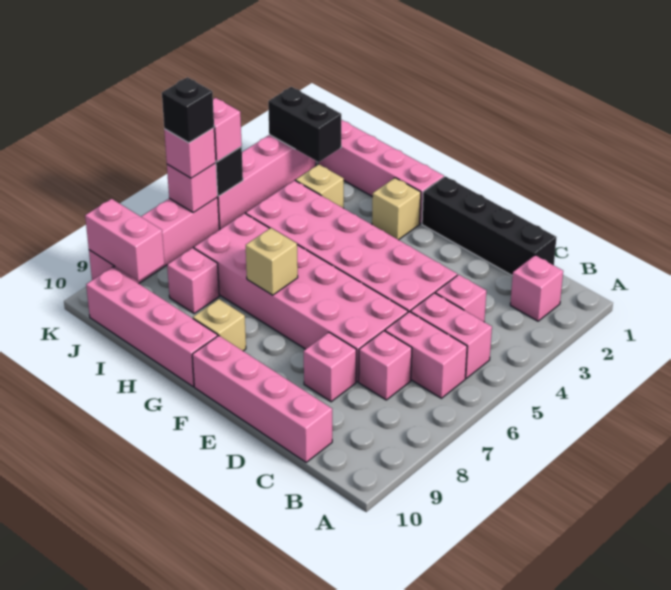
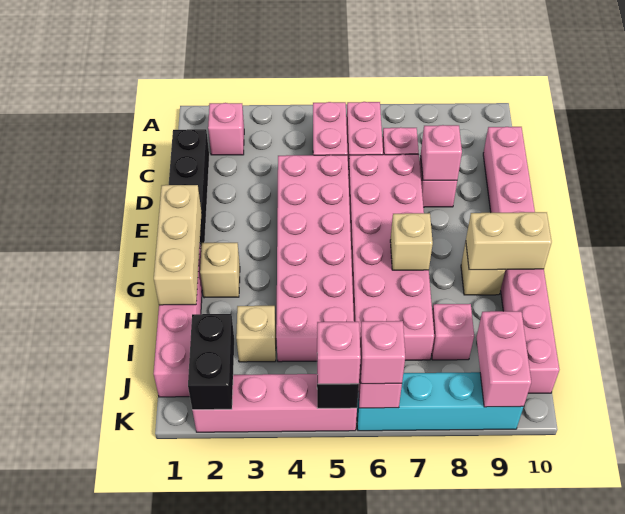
pink brick C4 level 1 -> pink brick D8 level 2
none -> tan brick F1:H1 level 2
none -> tan brick G9:G10 level 2
pink brick K6:K9 level 1 -> cyan brick K6:K9 level 1
black brick K6 level 4 -> none

